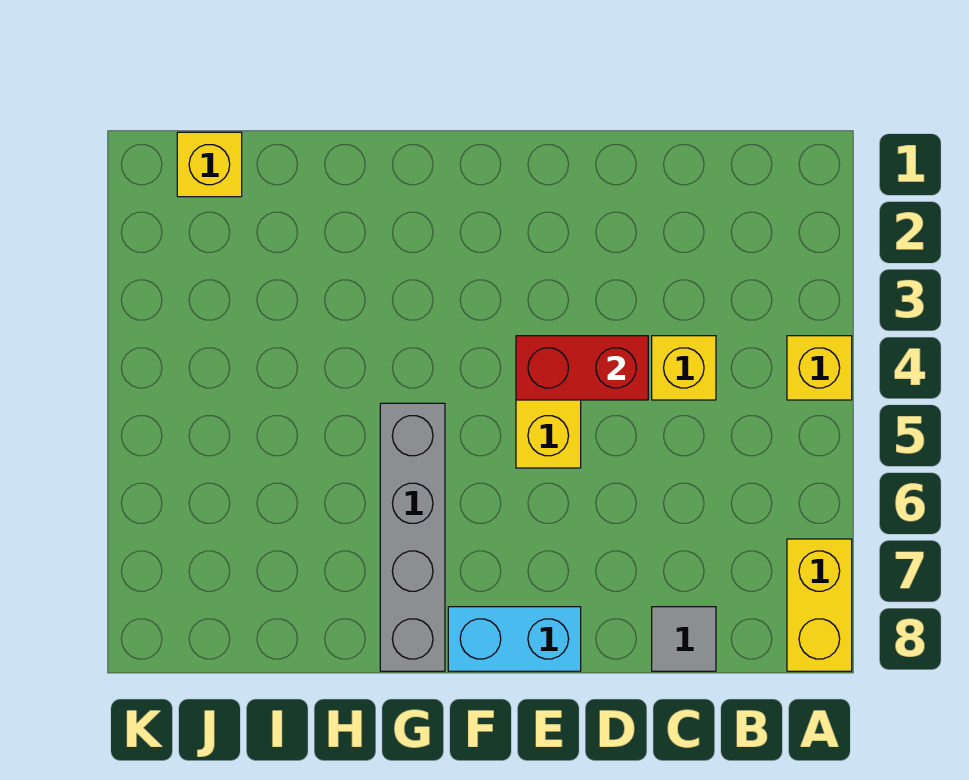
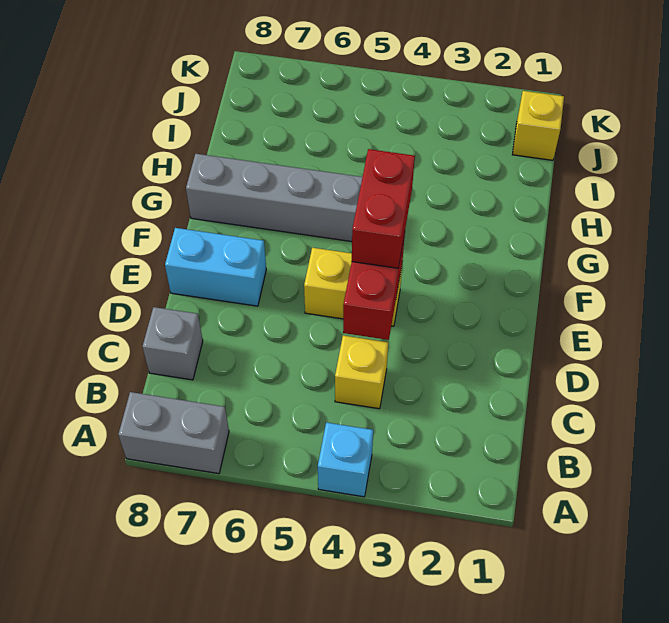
yellow brick A4 level 1 -> cyan brick A4 level 1
yellow brick A7:A8 level 1 -> grey brick A7:A8 level 1
grey tile C8 level 1 -> grey brick C8 level 1
none -> red brick E4:F4 level 3
cyan brick E8:F8 level 1 -> cyan brick E7:E8 level 1

